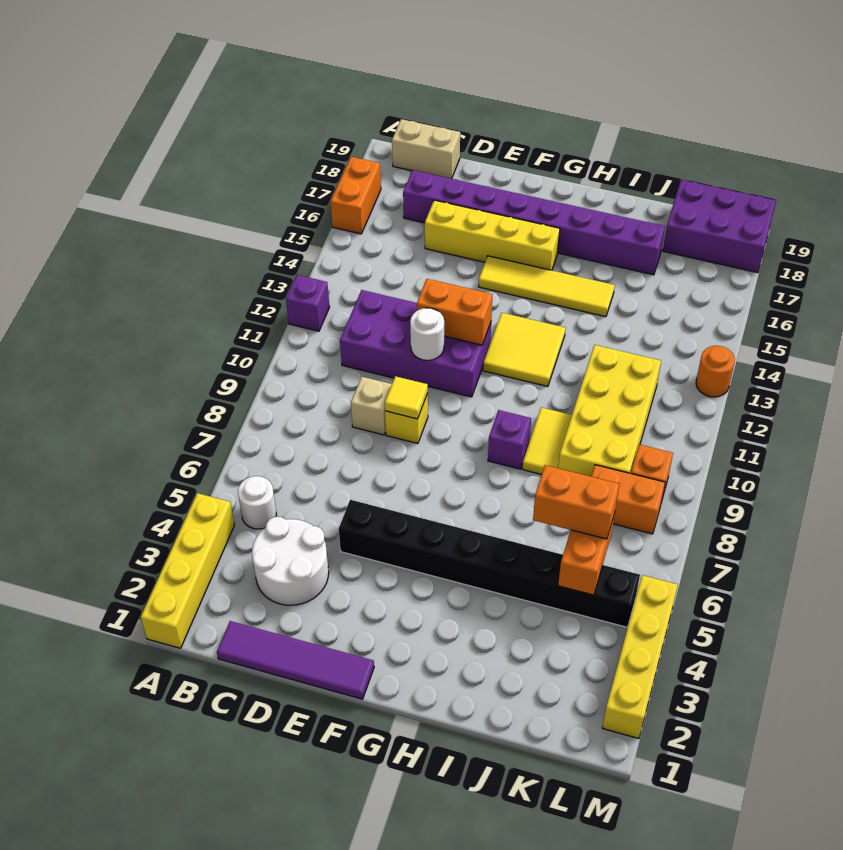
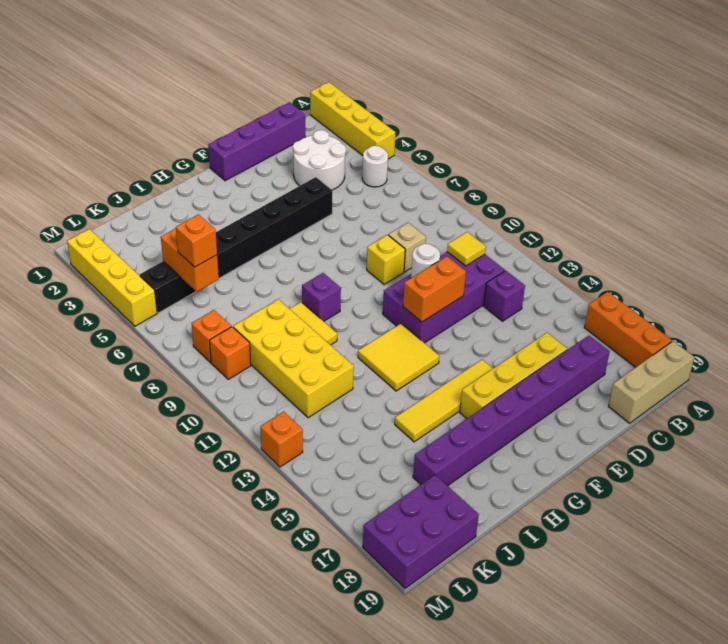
purple brick A12 level 1 -> purple brick C13 level 1
orange brick A16:A17 level 1 -> orange brick A16:A18 level 1
tan brick B19:C19 level 1 -> tan brick A19:C19 level 1
purple tile C1:F1 level 1 -> purple brick C1:F1 level 1
yellow tile E9 level 2 -> yellow tile C11 level 2
orange brick J6:K6 level 3 -> orange brick K6 level 3
orange brick K8:L8 level 1 -> orange brick L8 level 1
orange round brick M13 level 1 -> orange brick M13 level 1

